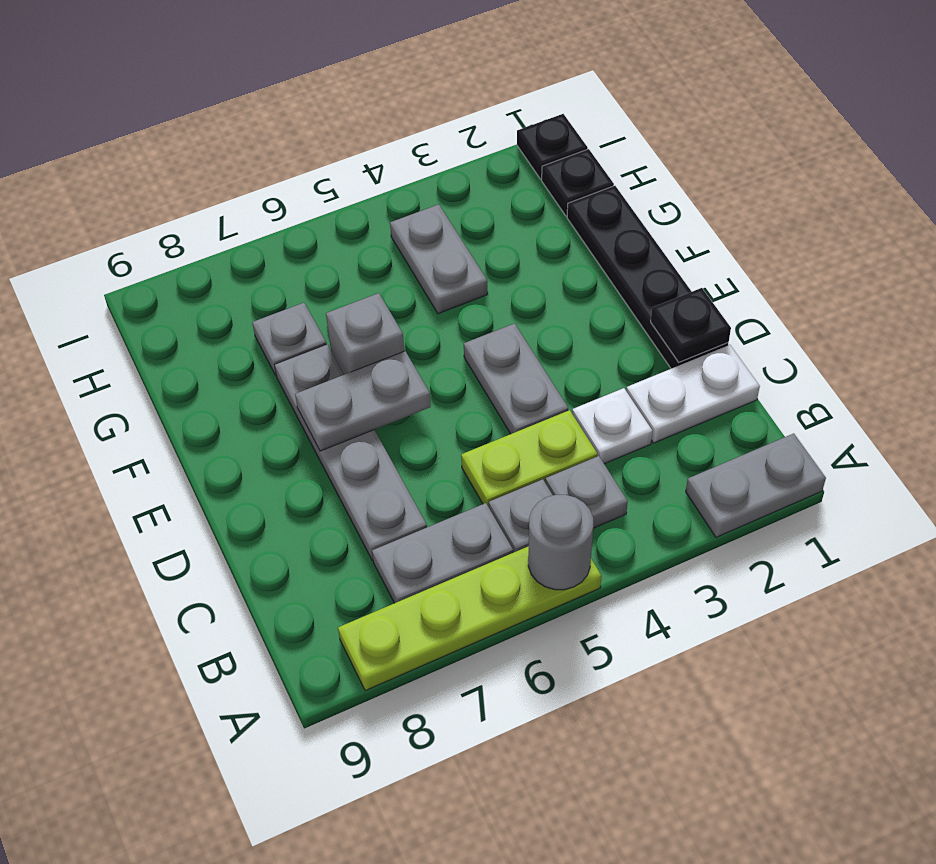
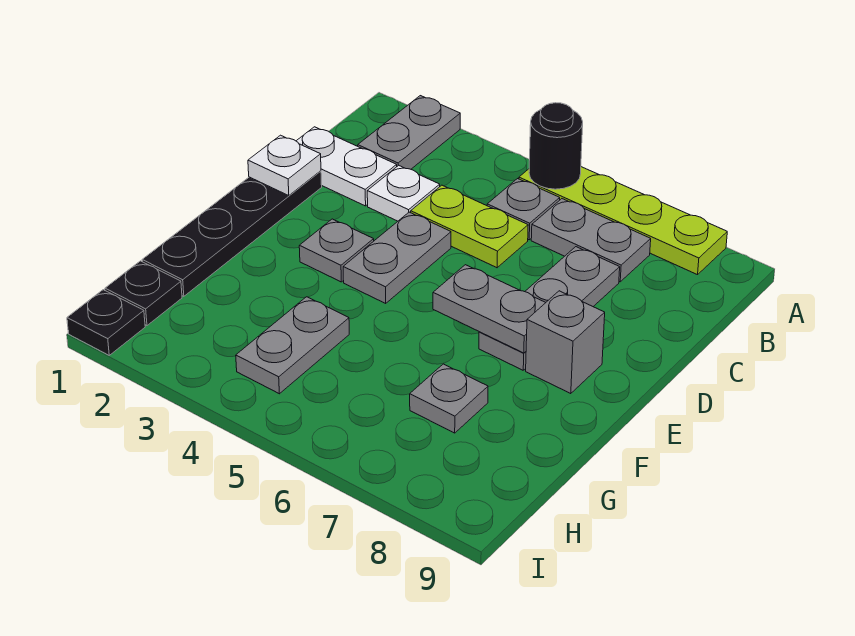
grey plate A1:A2 level 1 -> grey plate A2:B2 level 1
grey round brick A5 level 2 -> black round brick A5 level 2
grey plate B4 level 1 -> grey plate E3 level 1
grey plate C7:F7 level 1 -> grey plate C7:E7 level 1
black plate D1 level 2 -> white plate D1 level 2
grey brick F6 level 1 -> grey brick E8 level 1

